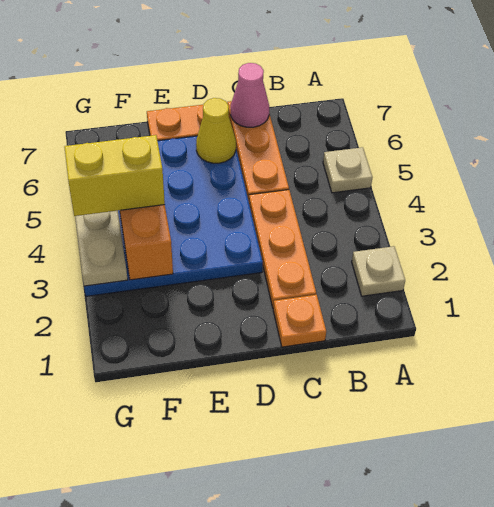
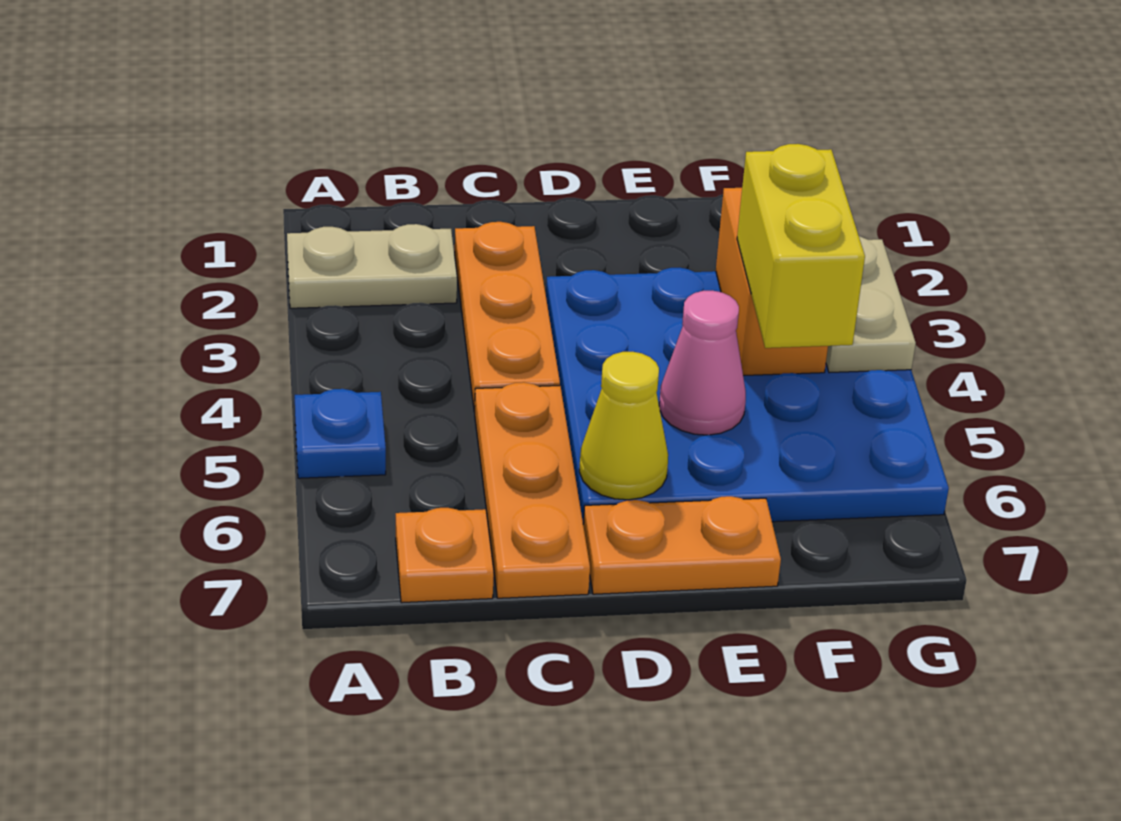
tan plate A2 level 1 -> tan plate A2:B2 level 1
tan plate A5 level 1 -> blue plate A5 level 1
orange plate C1 level 1 -> orange plate B7 level 1
pink cone C7 level 2 -> pink cone E5 level 2
yellow brick F4:G4 level 3 -> yellow brick F4:F5 level 3

